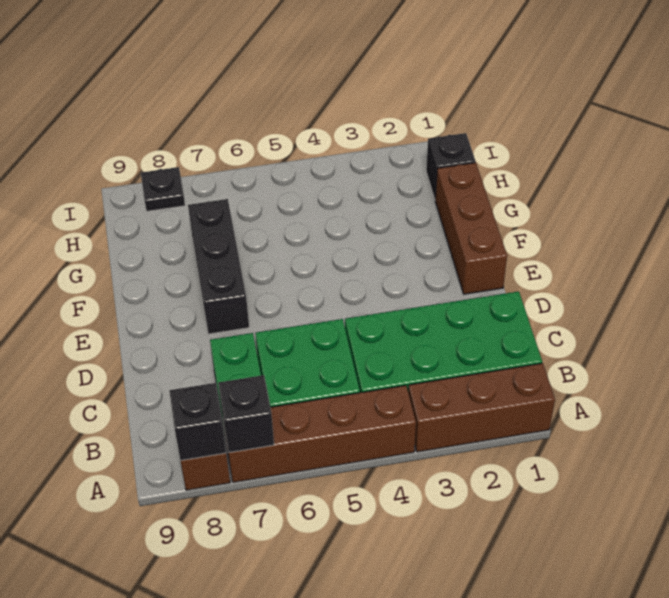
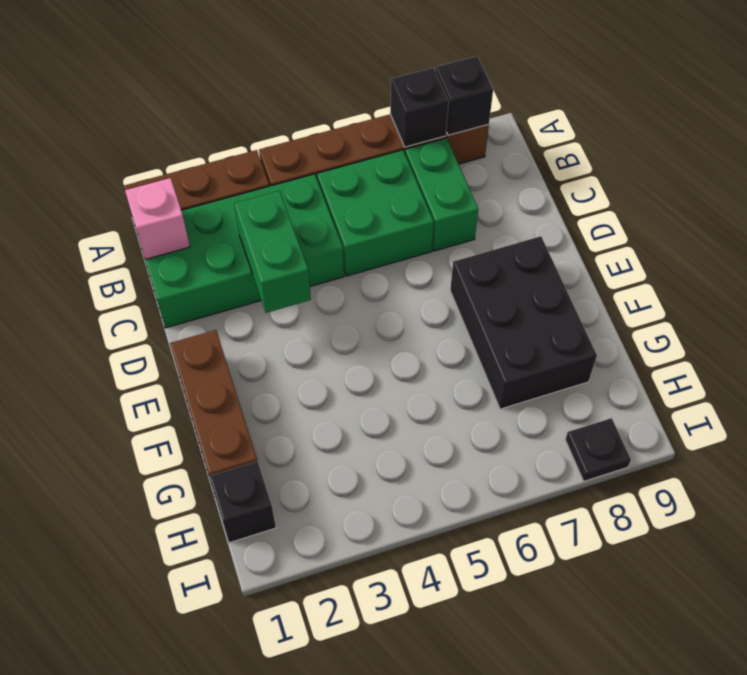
none -> pink brick B1 level 2
none -> green brick C3:D3 level 2
black brick E7:G7 level 1 -> black brick E7:G8 level 1

